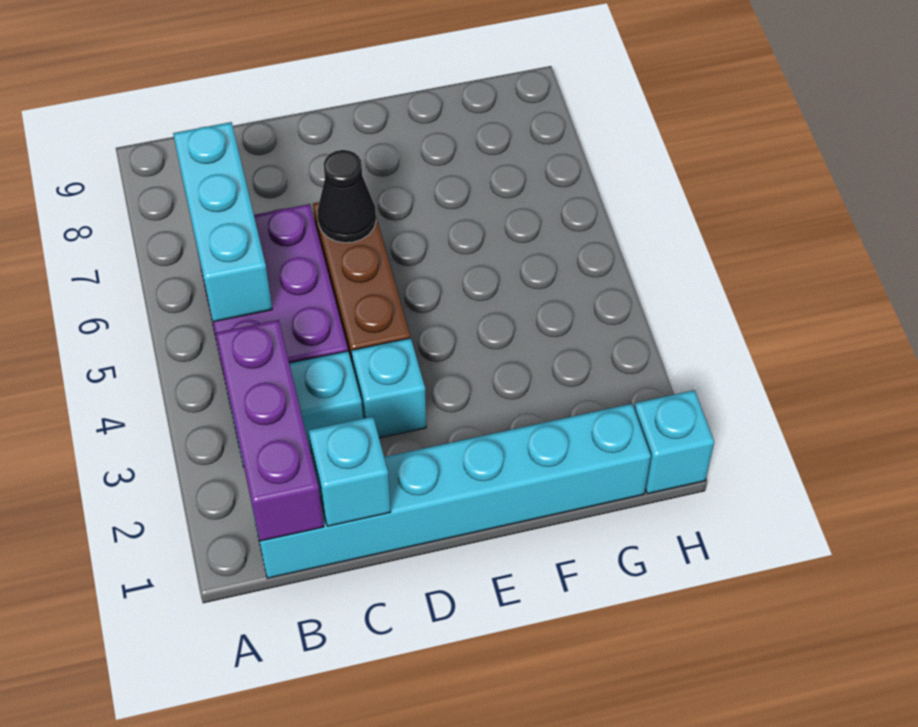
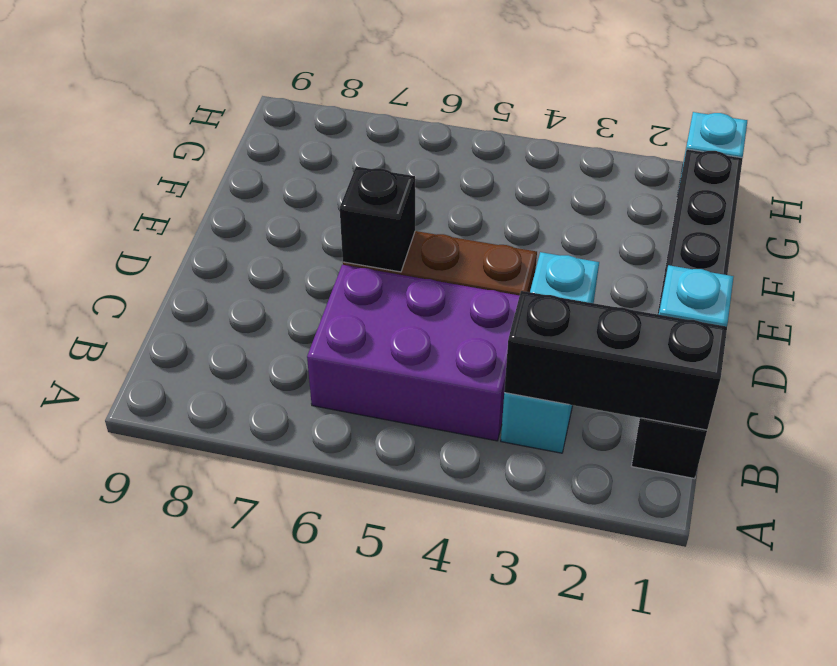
cyan brick B1:G1 level 1 -> black brick B1:G1 level 1
purple brick B1:B3 level 2 -> black brick B1:B3 level 2
cyan brick B5:B7 level 2 -> none
black cone D6 level 2 -> black brick D6 level 2

